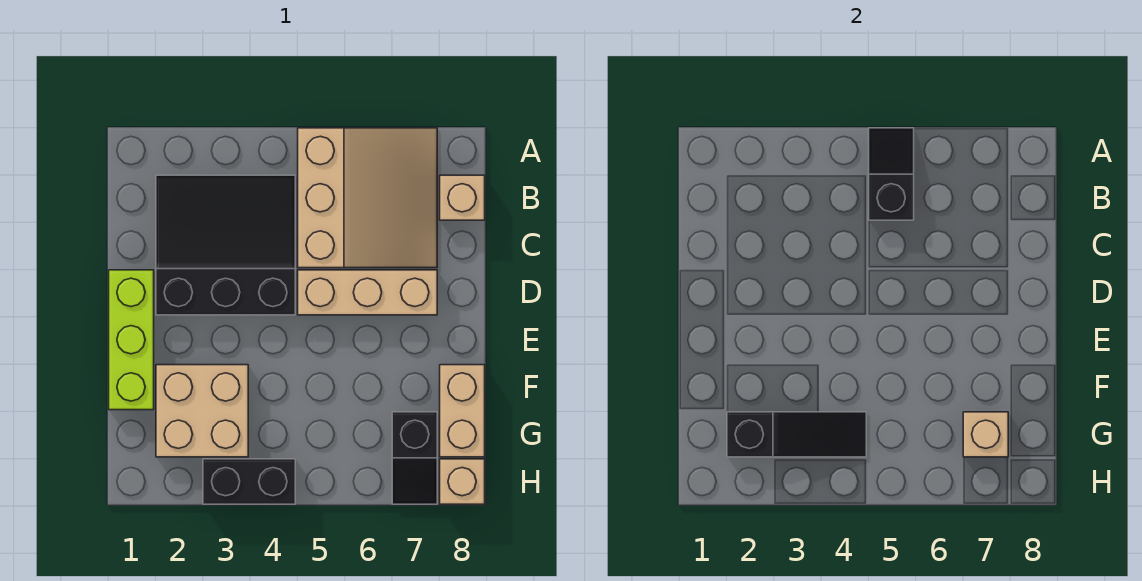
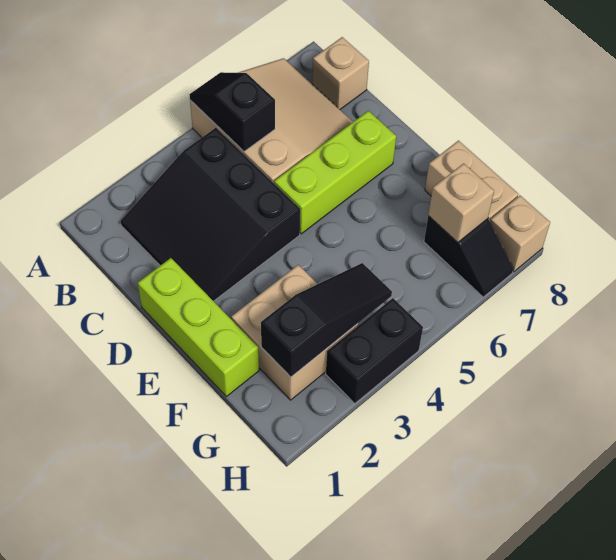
black slope B2:D4 level 1 top D -> black slope B2:D4 level 1 top 4
tan brick D5:D7 level 1 -> lime brick D5:D7 level 1

